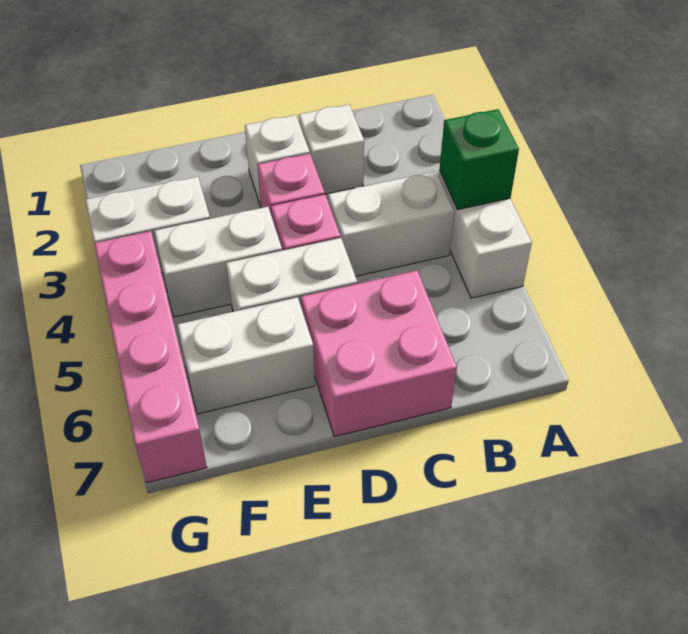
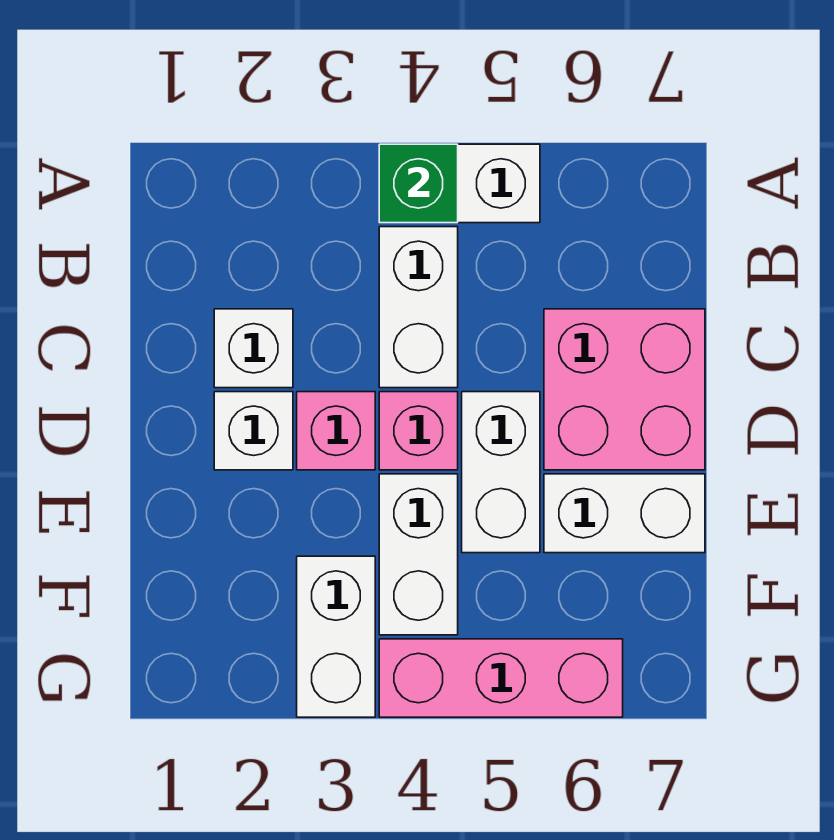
white brick E6:F6 level 1 -> white brick E6:E7 level 1
pink brick G4:G7 level 1 -> pink brick G4:G6 level 1

